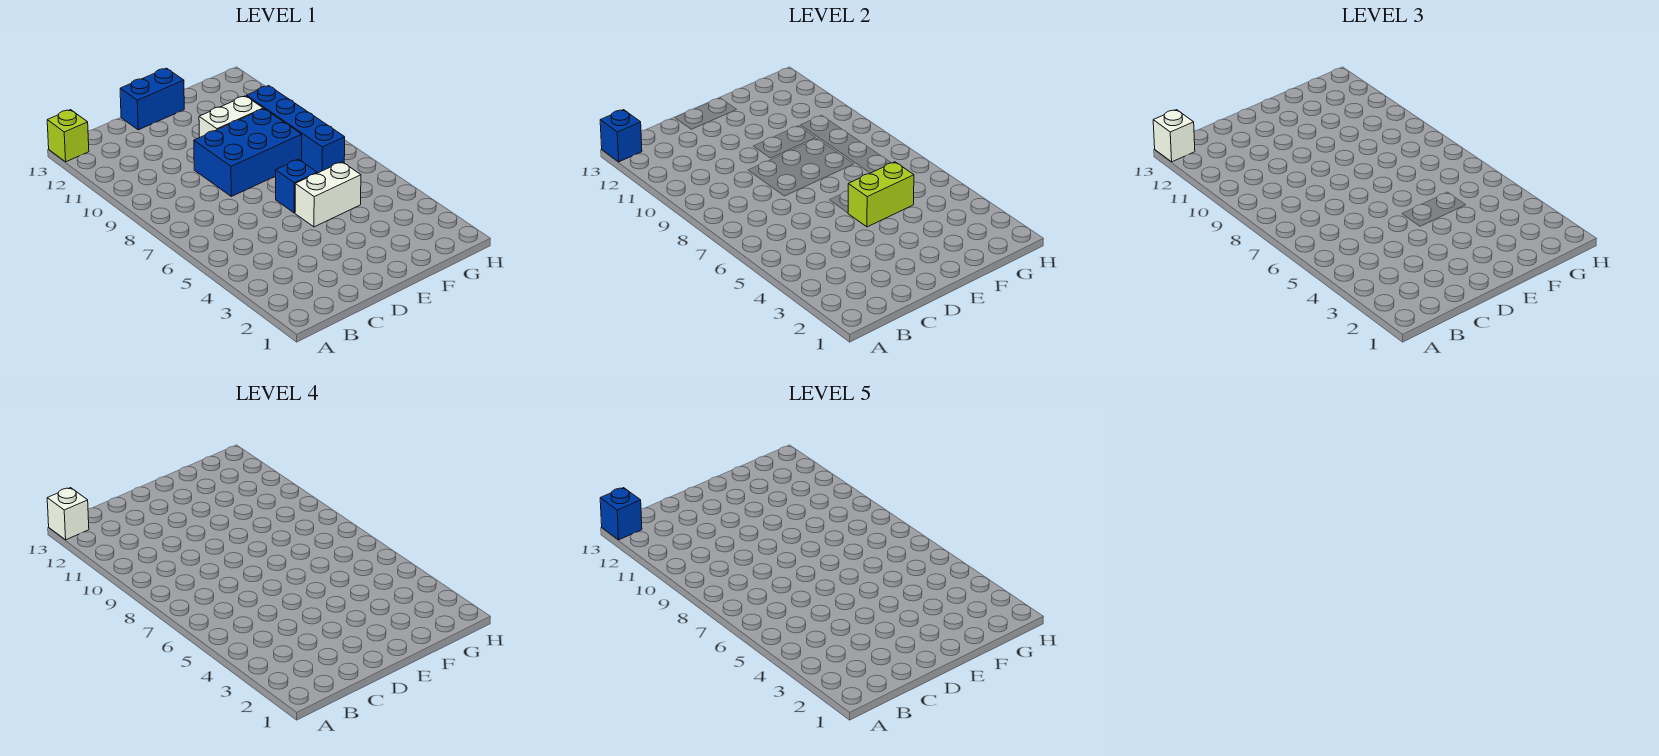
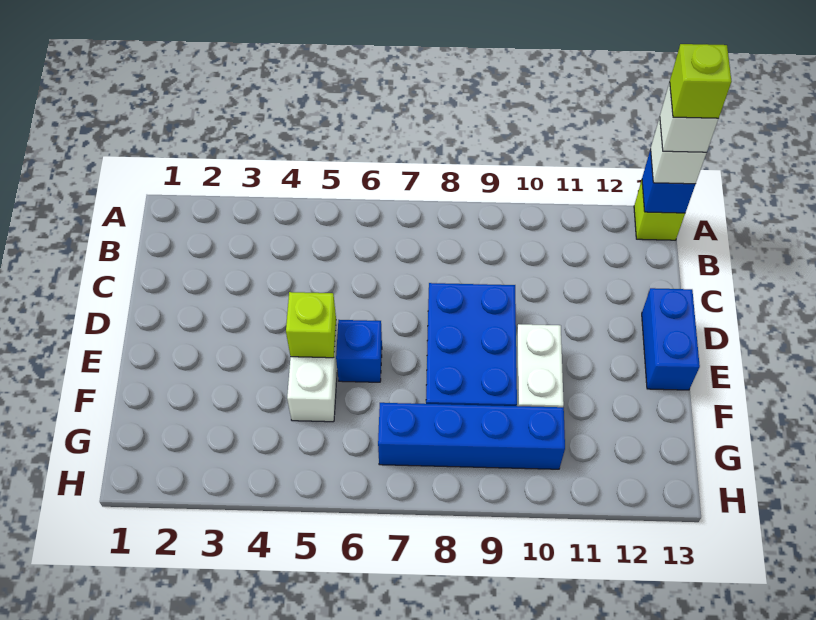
blue brick A13 level 5 -> lime brick A13 level 5
lime brick E5:F5 level 2 -> lime brick E5 level 2

